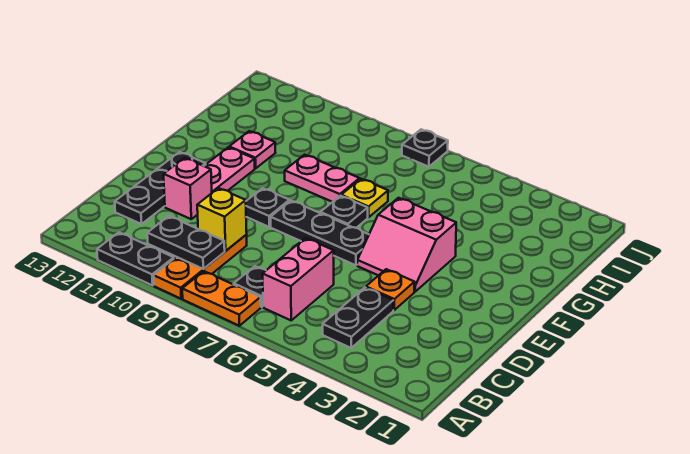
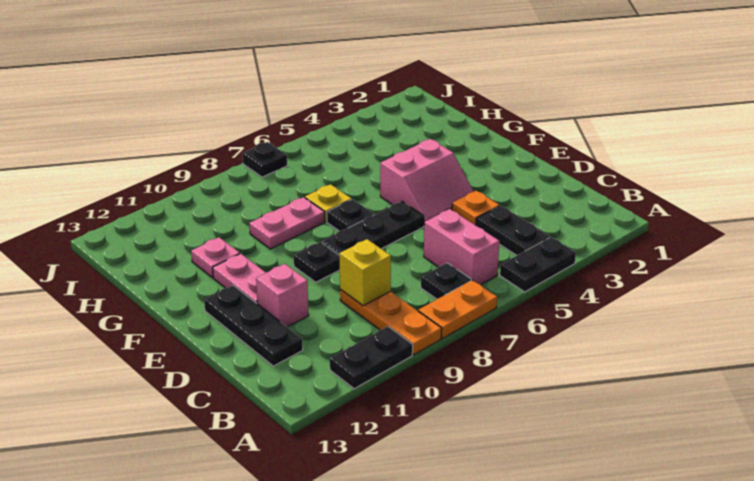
black plate B9:B10 level 2 -> black plate A4:A5 level 1

